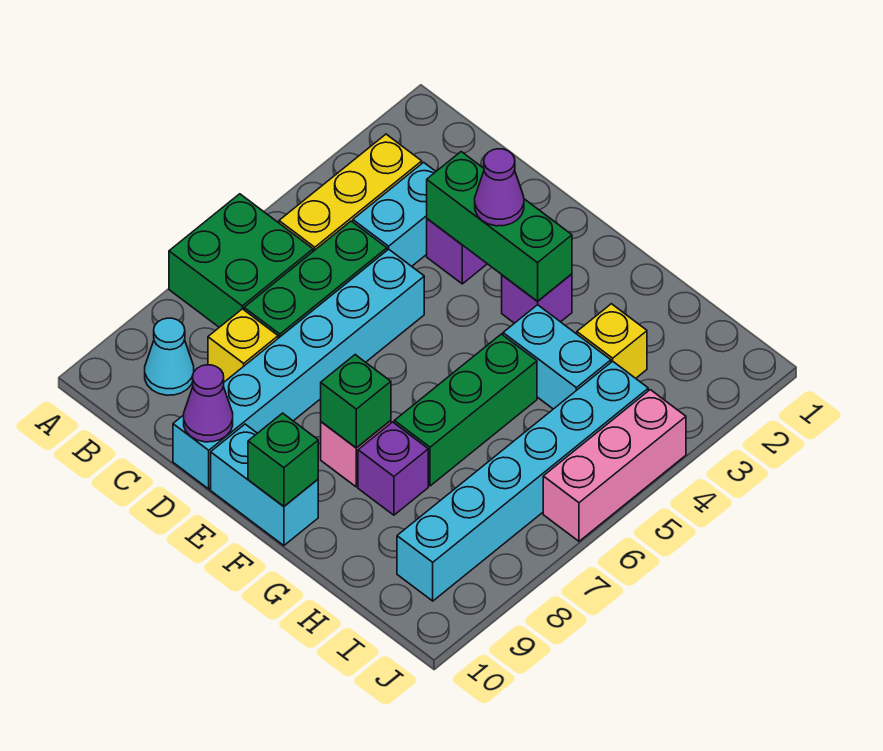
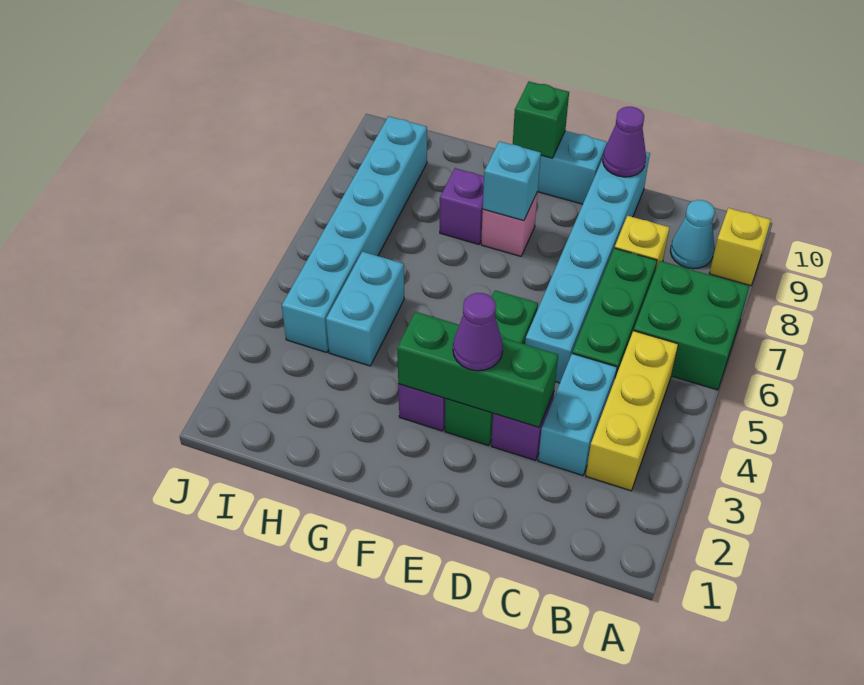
green brick F8 level 2 -> cyan brick F8 level 2
cyan brick G4:H4 level 1 -> cyan brick H4:H5 level 1
green brick G5:G7 level 1 -> green brick E3:E5 level 1
yellow brick H3 level 1 -> yellow brick A9 level 1
pink brick J4:J6 level 1 -> none

